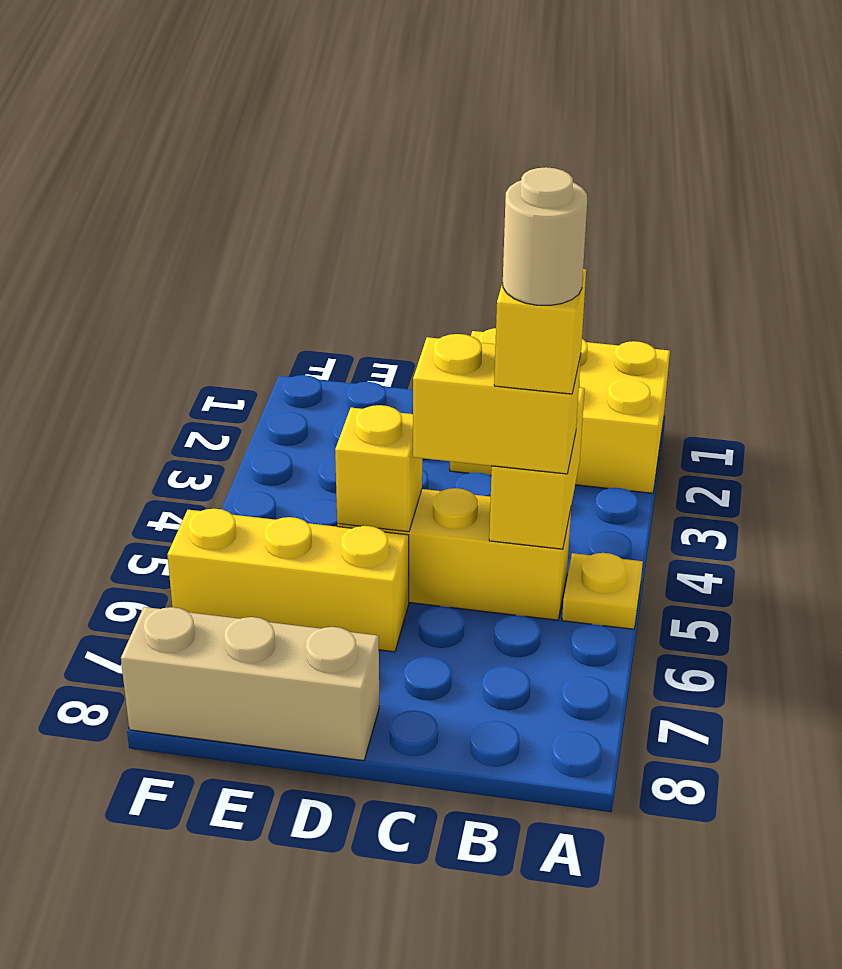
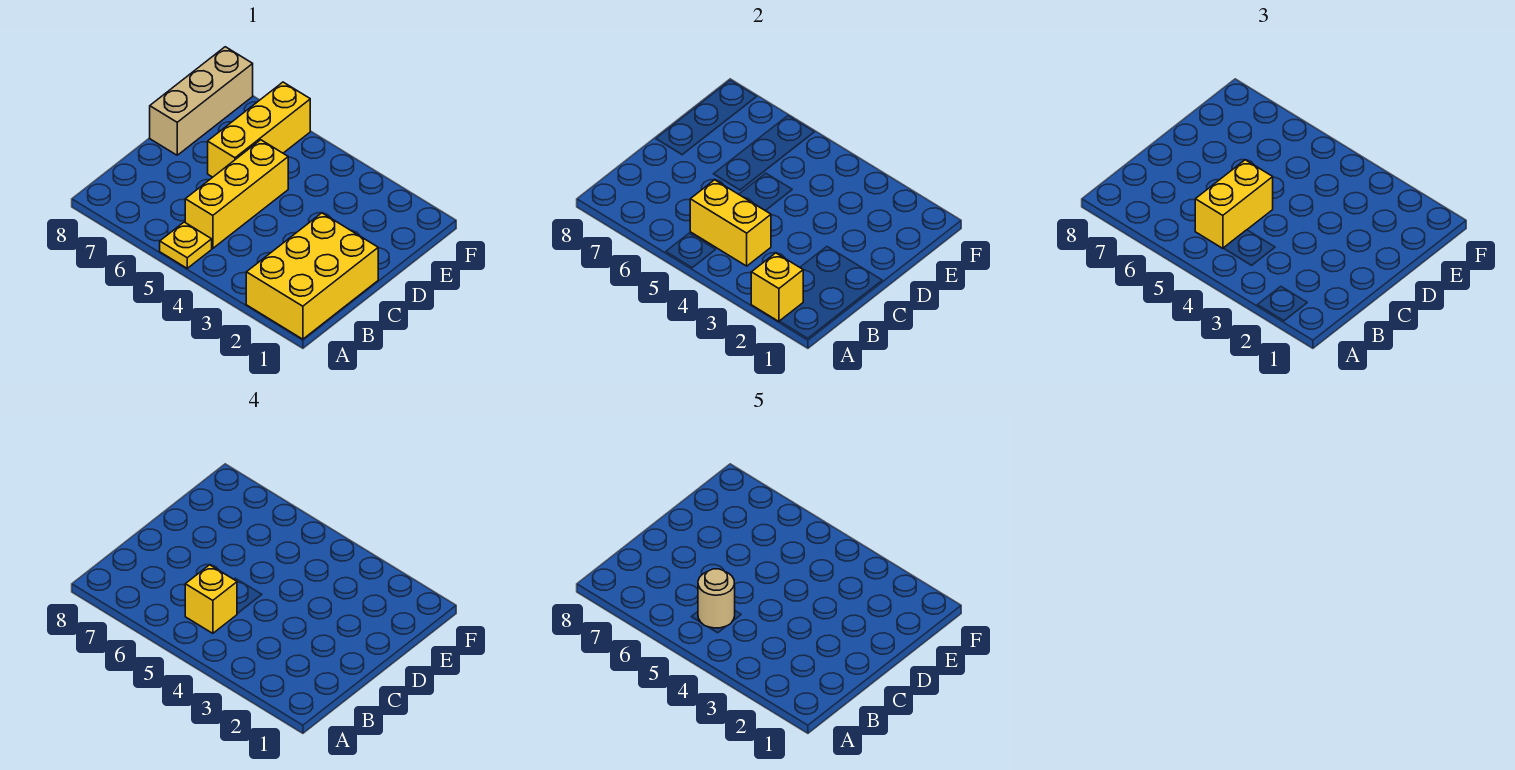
yellow brick D5 level 2 -> yellow brick A2 level 2

